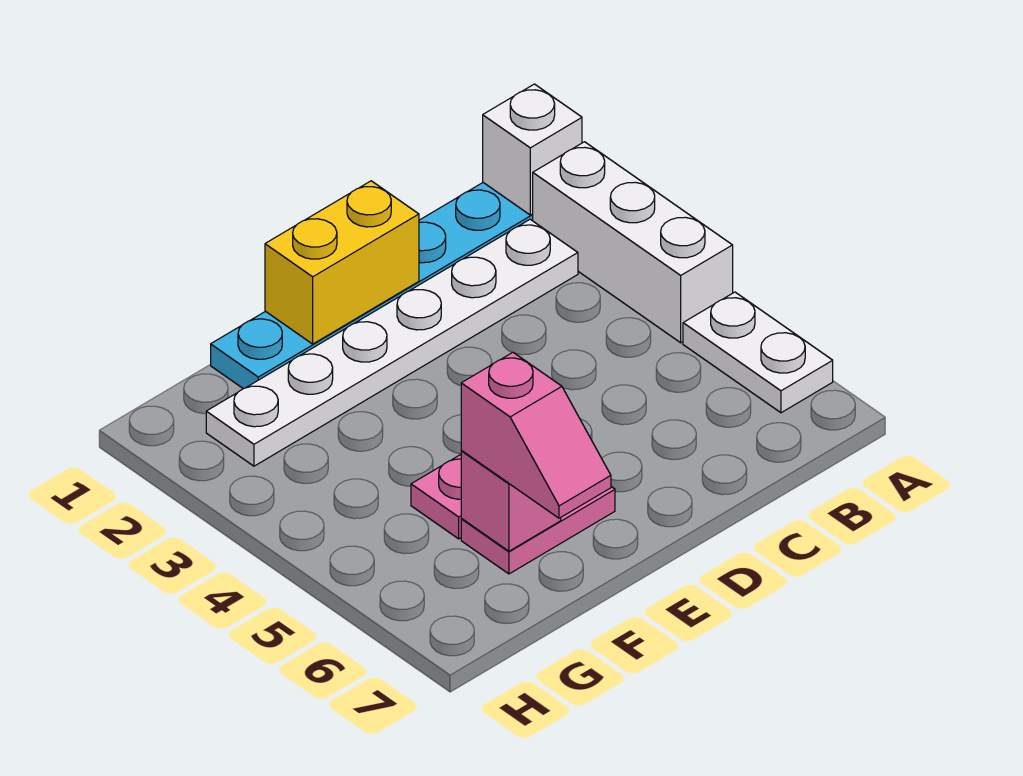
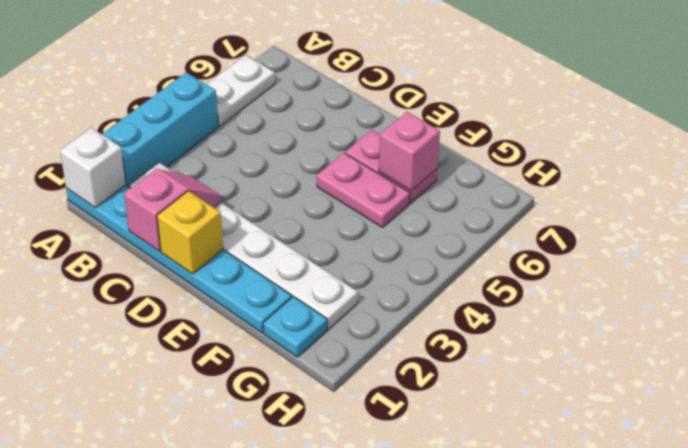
white brick A2:A4 level 1 -> cyan brick A2:A4 level 1
yellow brick D1:E1 level 2 -> yellow brick D1 level 2
pink slope F6:F7 level 3 top 6 -> pink slope C1:C2 level 2 top 1
none -> cyan plate G1 level 1

